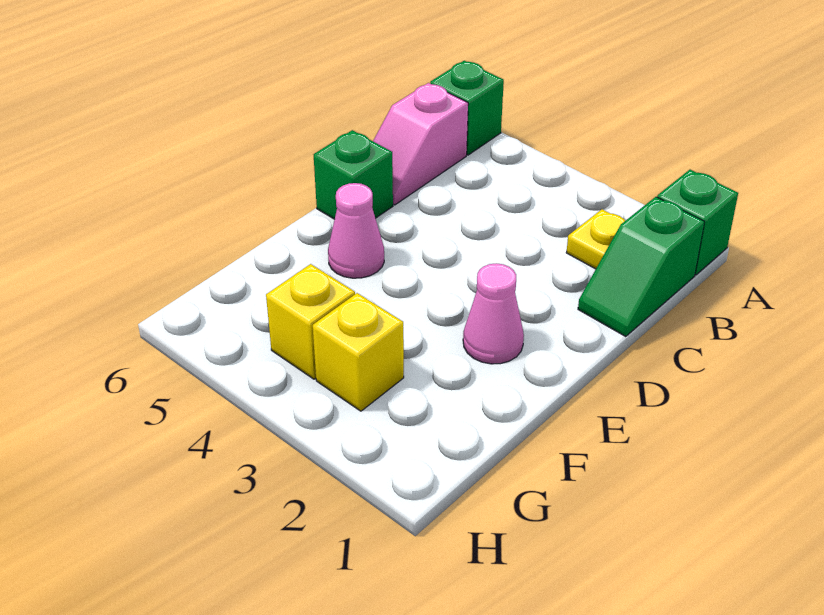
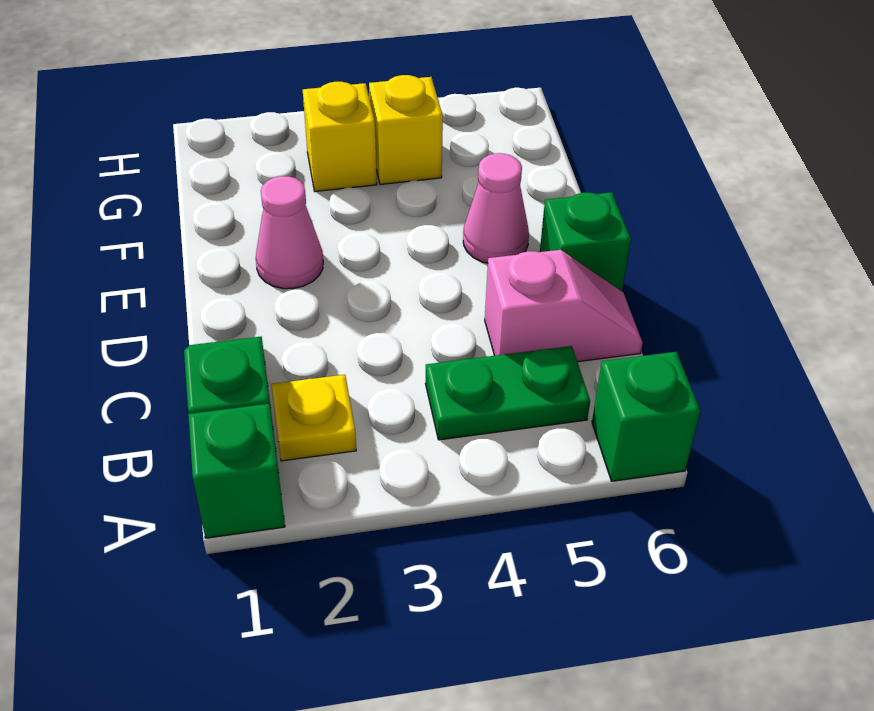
none -> green plate B4:B5 level 1
pink slope B6:C6 level 1 top B -> pink slope C5:C6 level 1 top 5

